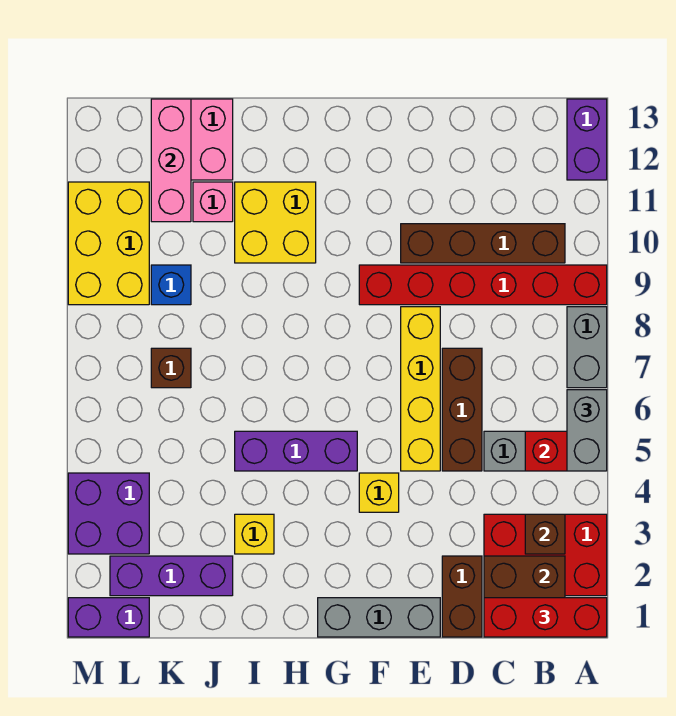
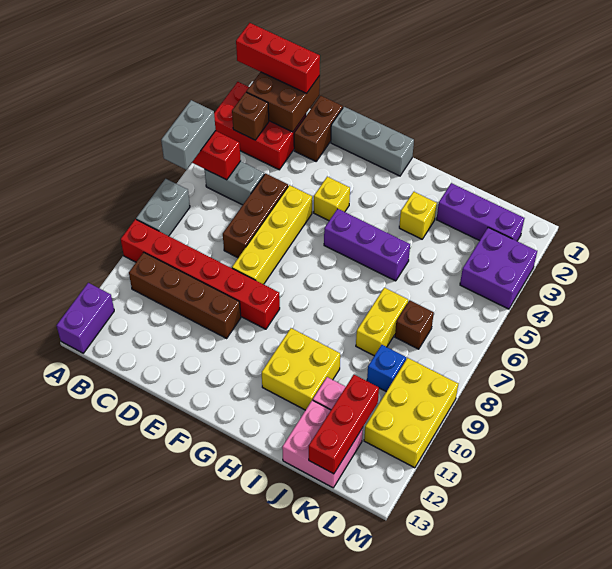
none -> yellow brick J7:J8 level 1
pink brick K11:K13 level 2 -> red brick K11:K13 level 2
purple brick L1:M1 level 1 -> none

